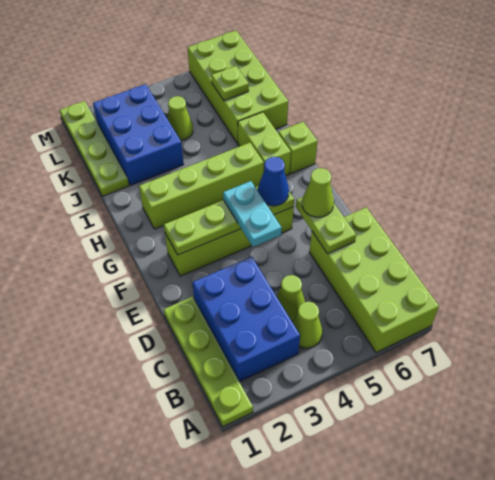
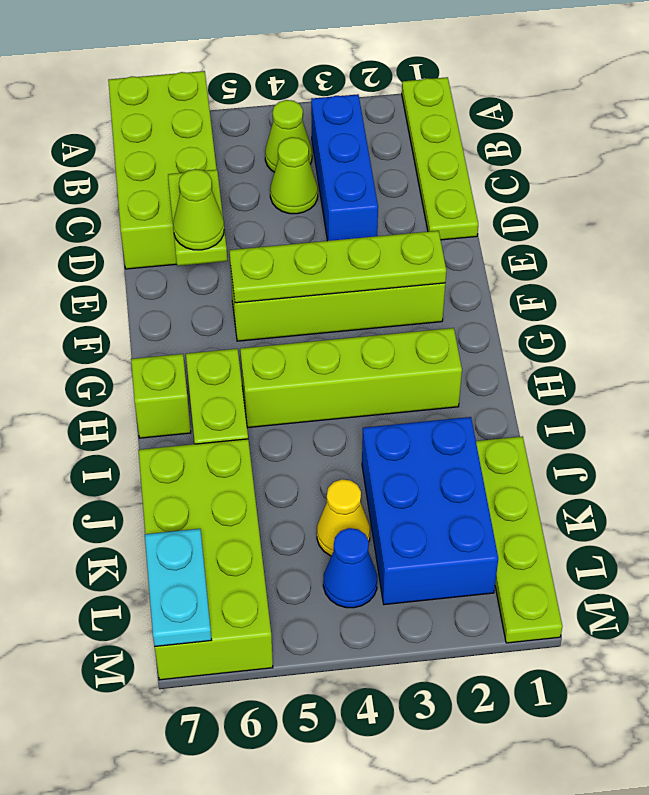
blue brick B2:D3 level 1 -> blue brick B3:D3 level 1
cyan plate E4:F4 level 3 -> cyan plate L7:M7 level 2
blue cone F5 level 3 -> blue cone L4 level 1
lime cone K4 level 1 -> yellow cone K4 level 1
lime plate K6 level 2 -> none

